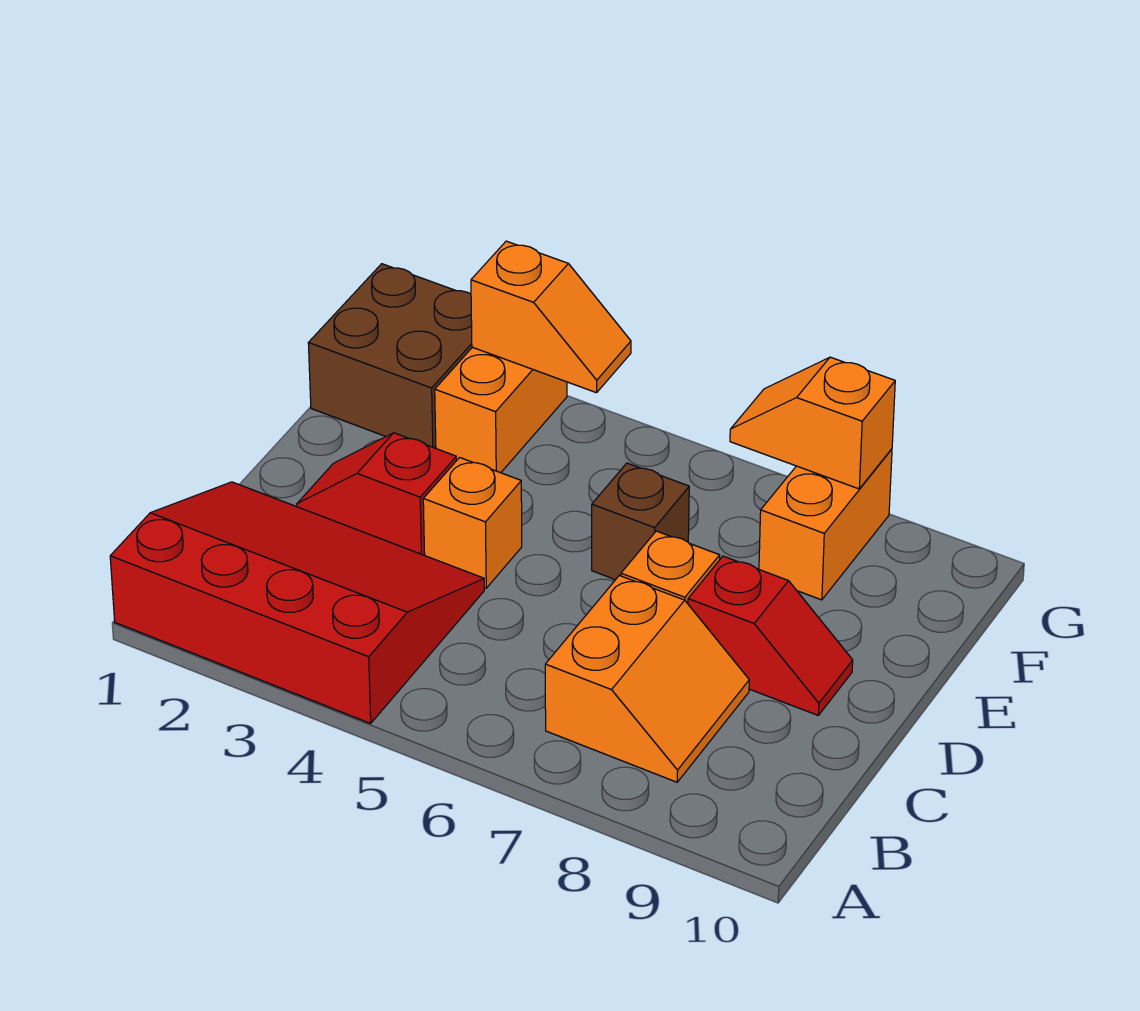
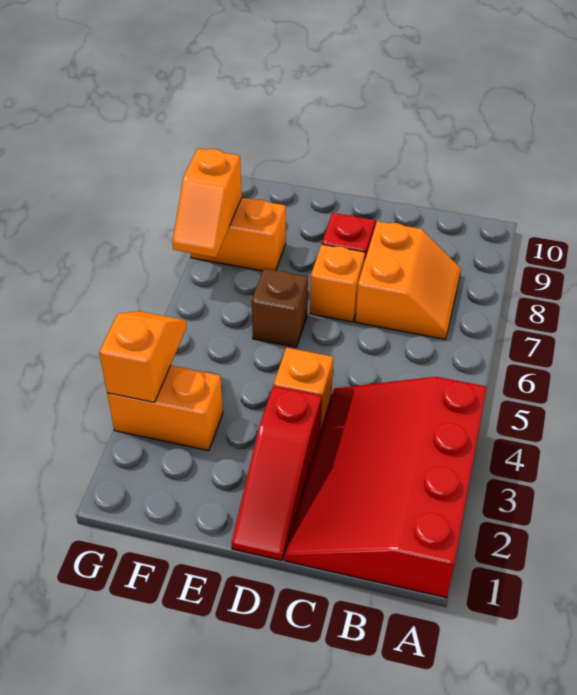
orange slope B7:C8 level 1 top 7 -> orange slope B7:C8 level 1 top C
red slope D2:D3 level 1 top 3 -> red slope D1:D3 level 1 top 3
brown brick F1:G2 level 1 -> none

